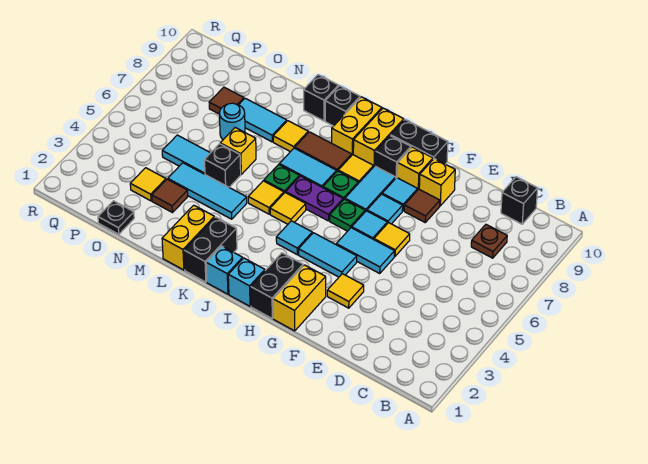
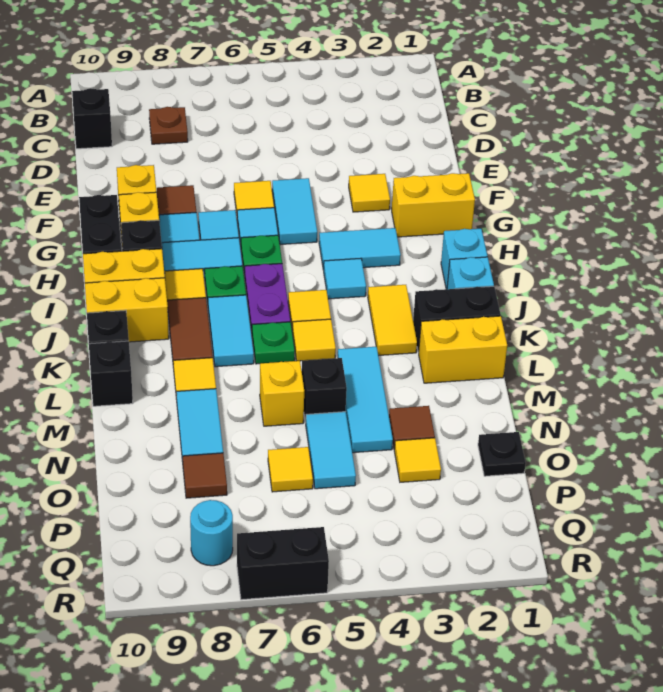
cyan tile G4:H4 level 1 -> cyan tile H3:H4 level 1
black brick H1:H2 level 1 -> black brick R6:R7 level 1
none -> yellow tile J3:K3 level 1
cyan round brick N7 level 1 -> cyan round brick Q8 level 1
none -> yellow tile O6 level 1

